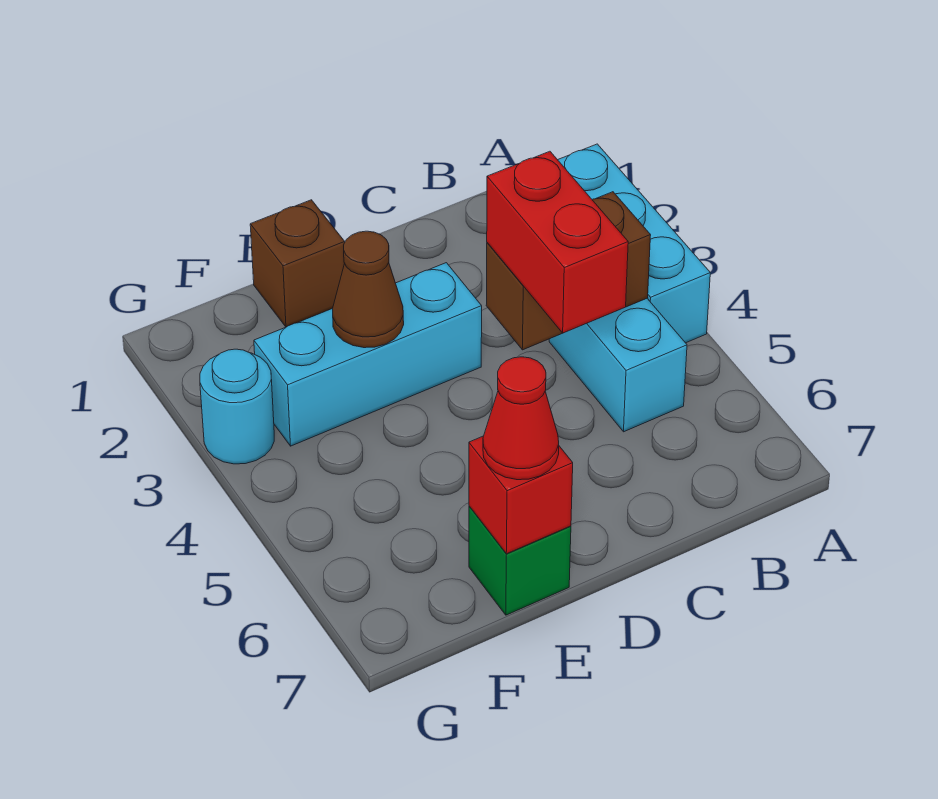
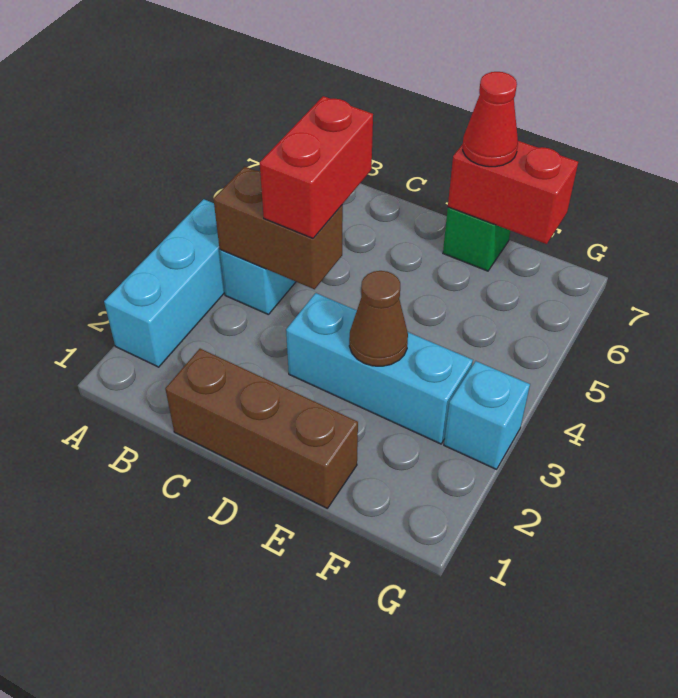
brown brick E1 level 1 -> brown brick C1:E1 level 1
red brick E7 level 2 -> red brick E7:F7 level 2
cyan round brick G3 level 1 -> cyan brick G3 level 1

